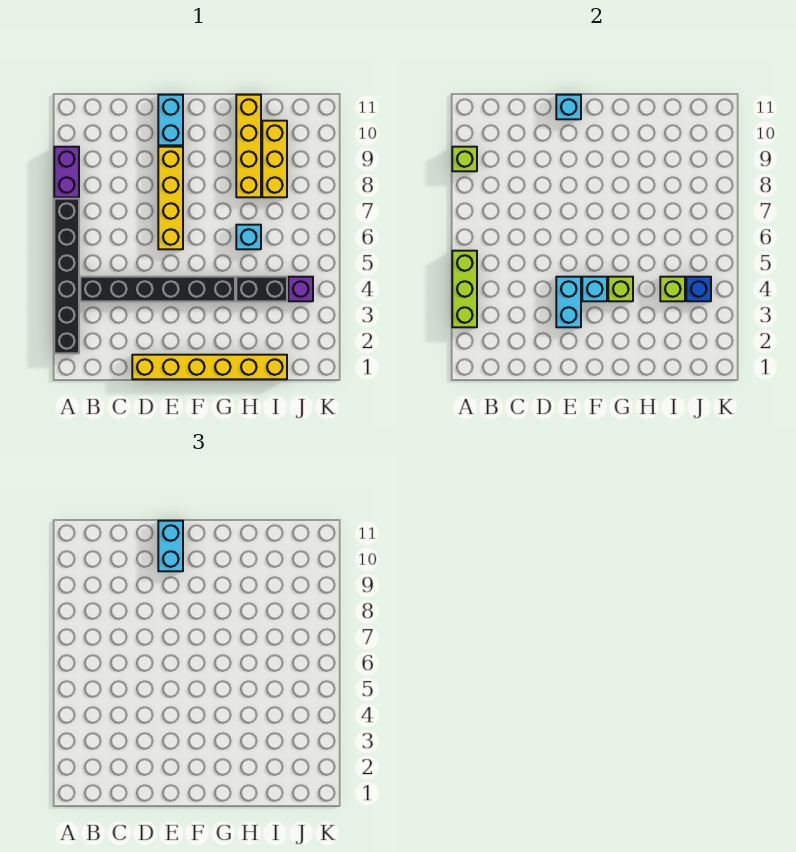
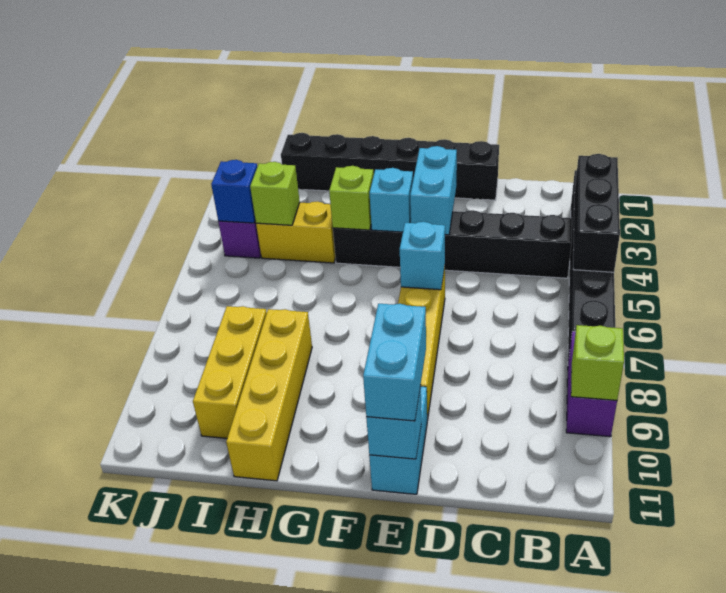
lime brick A3:A5 level 2 -> black brick A3:A5 level 2
yellow brick D1:I1 level 1 -> black brick D1:I1 level 1
black brick H4:I4 level 1 -> yellow brick H4:I4 level 1
cyan brick H6 level 1 -> cyan brick E6 level 2

